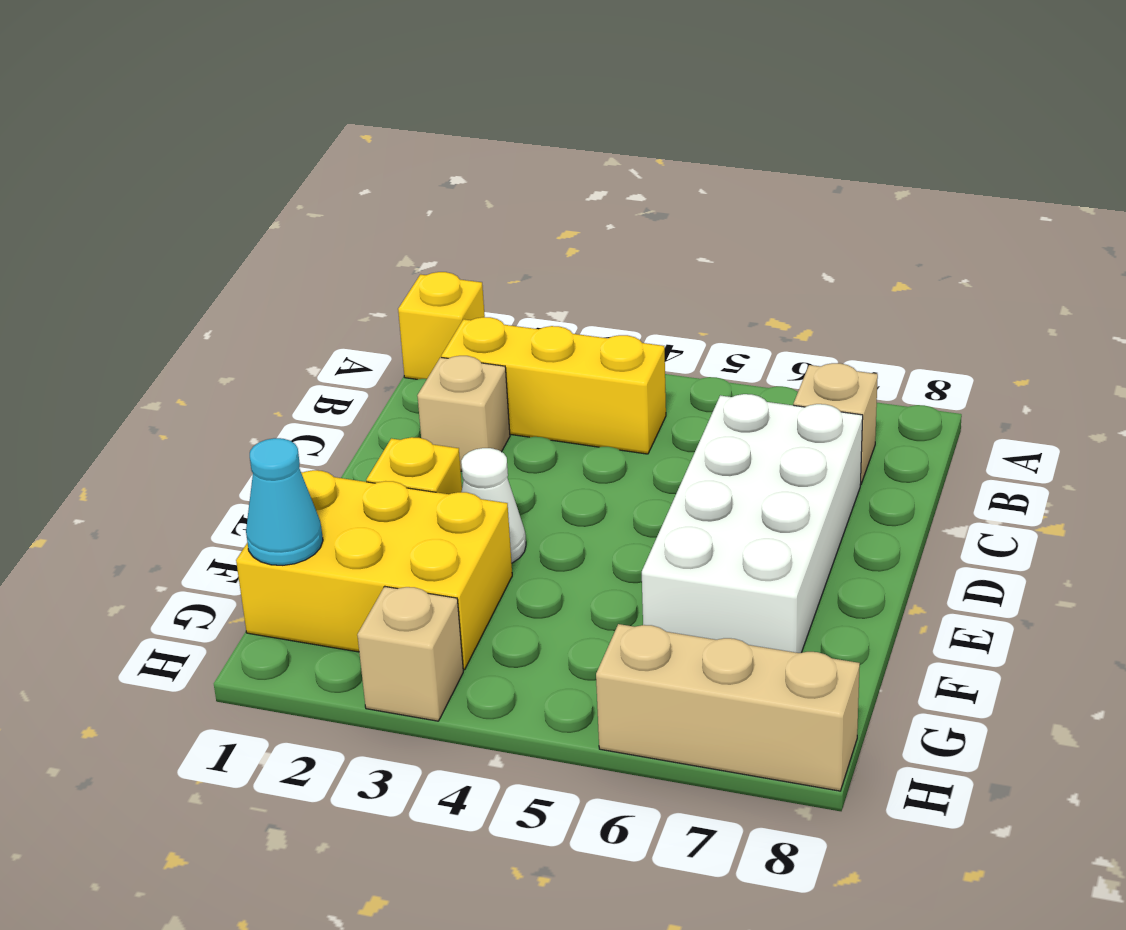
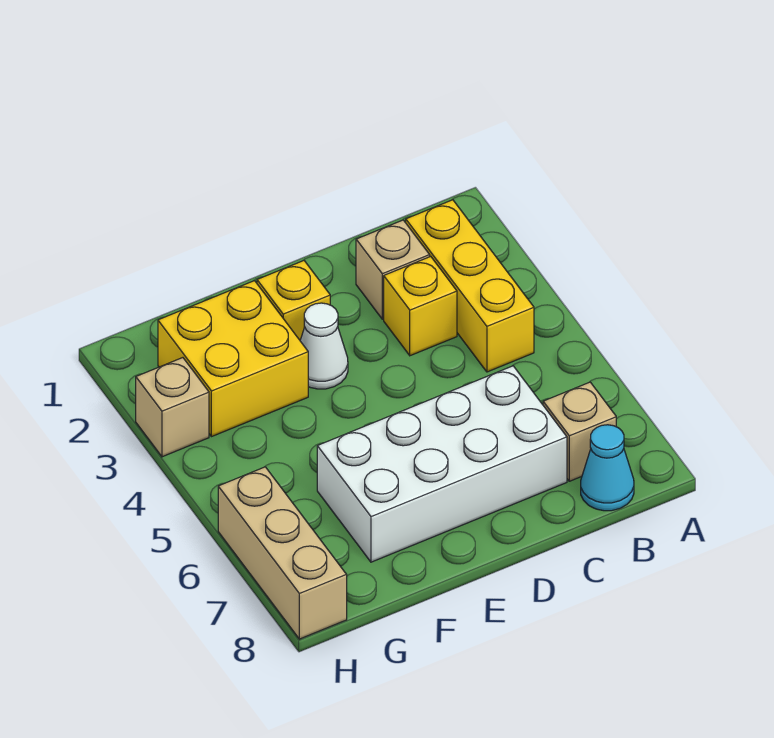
yellow brick A1 level 1 -> yellow brick C3 level 1
yellow brick F1:G3 level 1 -> yellow brick F2:G3 level 1
cyan cone G1 level 2 -> cyan cone B8 level 1

